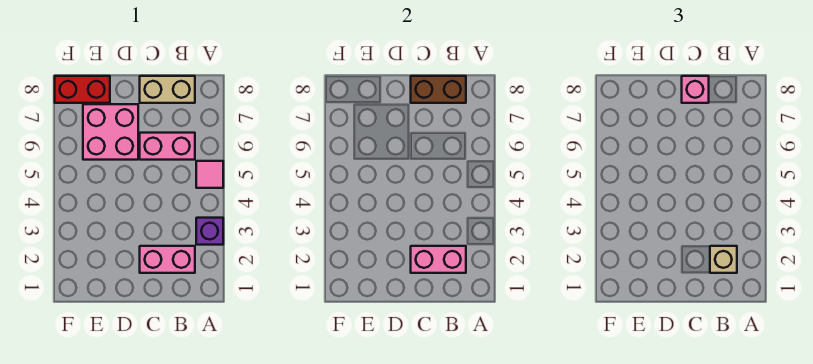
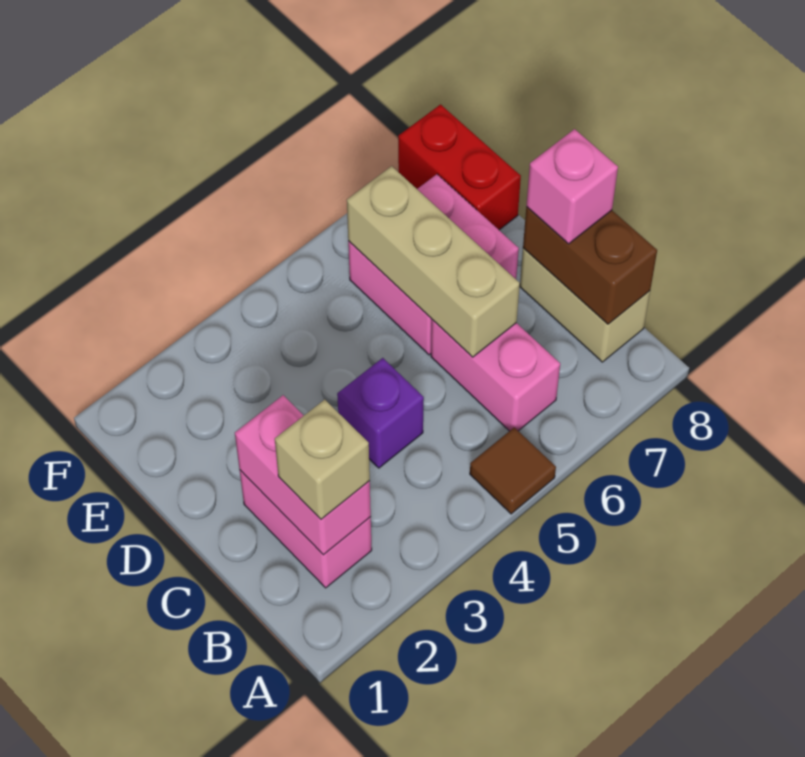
purple brick A3 level 1 -> purple brick C4 level 1
pink tile A5 level 1 -> brown tile A5 level 1
none -> tan brick C6:E6 level 2

